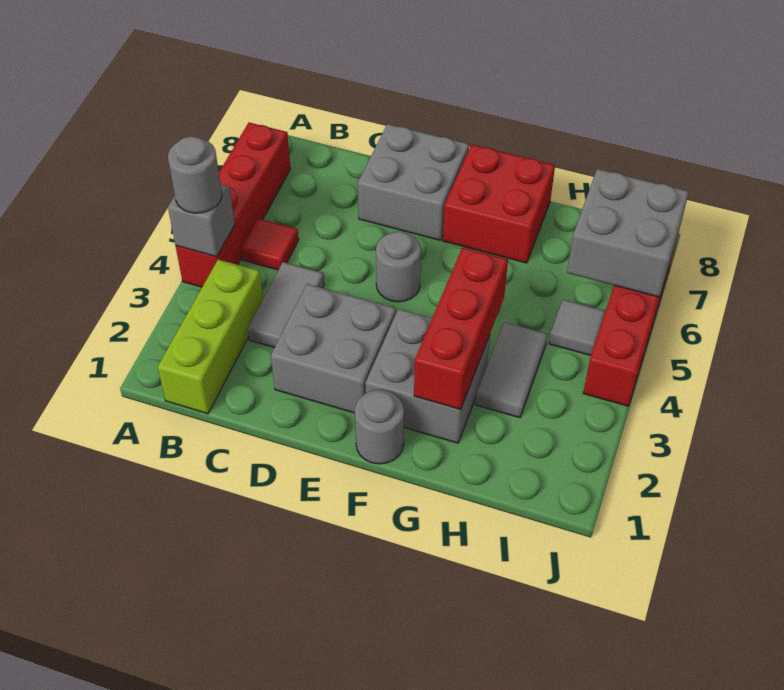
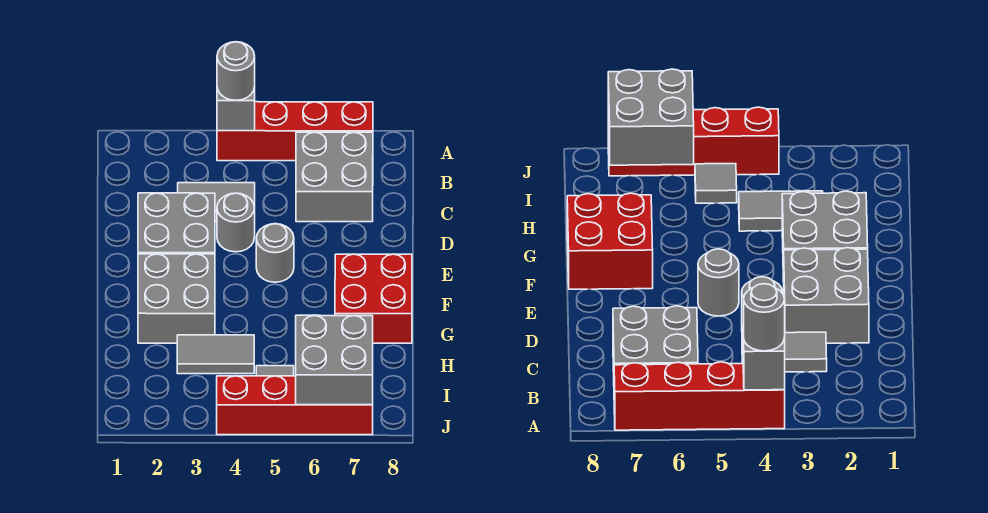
lime brick B1:B3 level 1 -> none
red tile B5 level 1 -> none
grey brick D7:E8 level 1 -> grey brick B6:C7 level 1
grey round brick F1 level 1 -> grey round brick D4 level 1
red brick G2:G4 level 2 -> none

